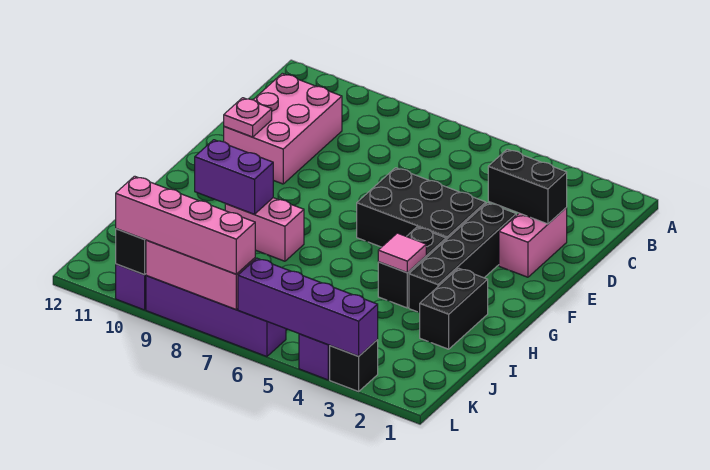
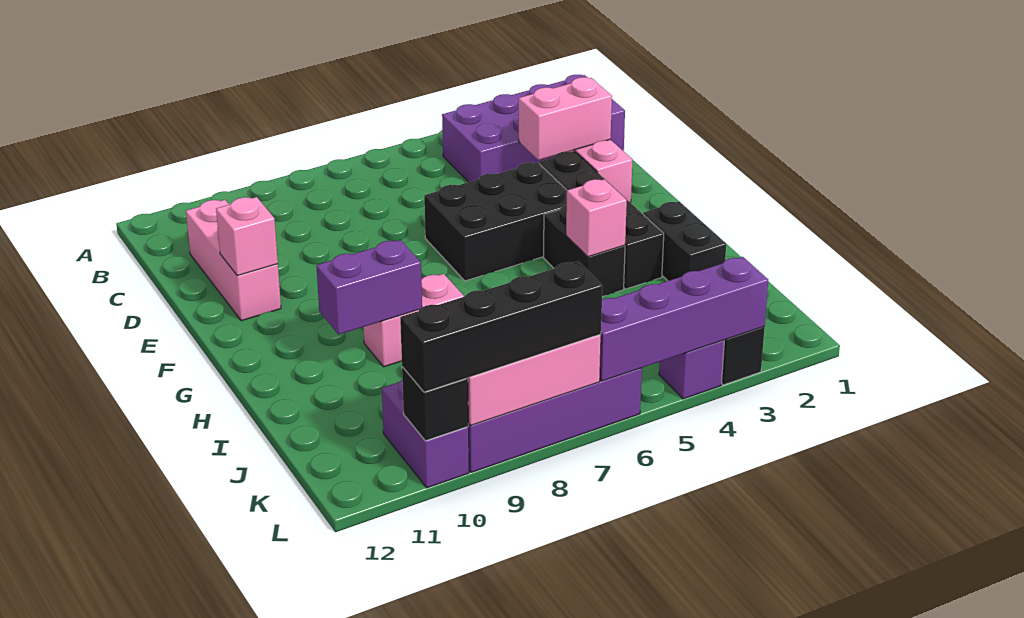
none -> purple brick B1:C4 level 1
pink brick C10:E11 level 1 -> pink brick C11:E11 level 1
black brick D2:D3 level 2 -> pink brick D2:D3 level 2
pink plate E11 level 2 -> pink brick E11 level 2
pink tile H4 level 2 -> pink brick H4 level 2
pink brick L7:L10 level 3 -> black brick L7:L10 level 3

